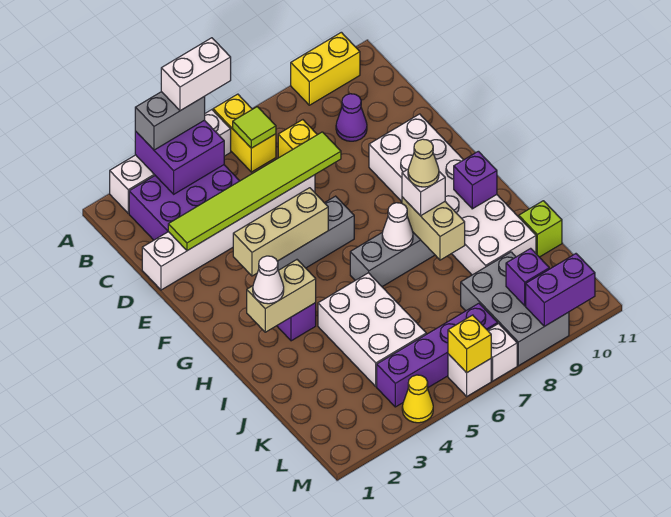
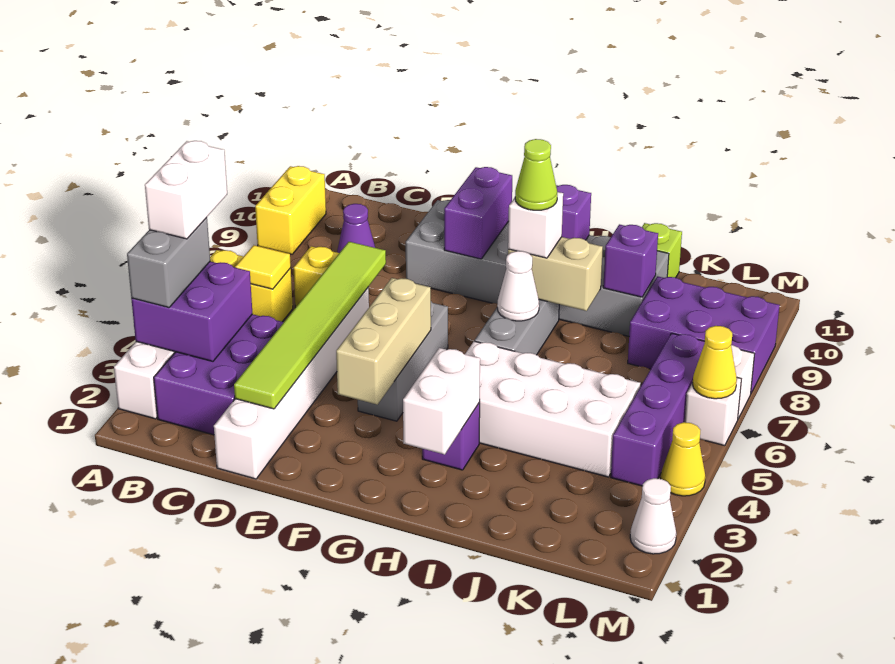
lime tile B6 level 2 -> yellow tile B6 level 2
white brick E9:J10 level 1 -> grey brick E9:J10 level 1
tan brick H2:H3 level 2 -> white brick H2:H3 level 2
white cone H2 level 3 -> white cone M2 level 1
tan cone H8 level 4 -> lime cone H8 level 4
white brick I4:K5 level 1 -> white brick H4:K5 level 1
grey brick K8:M9 level 1 -> purple brick K8:M9 level 1
purple brick L9 level 2 -> purple brick J9 level 2
yellow brick M6 level 2 -> yellow cone M6 level 2
purple brick M9:M10 level 2 -> purple brick F9:F10 level 2

